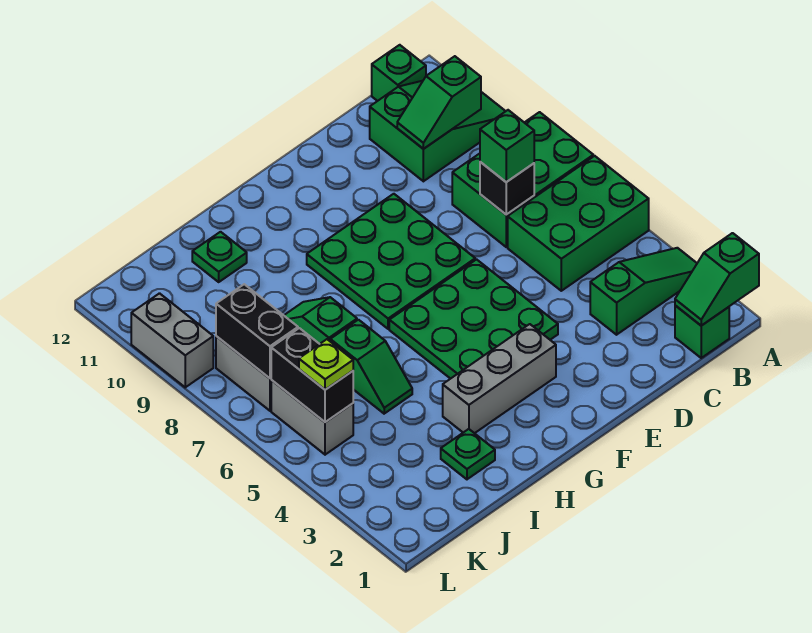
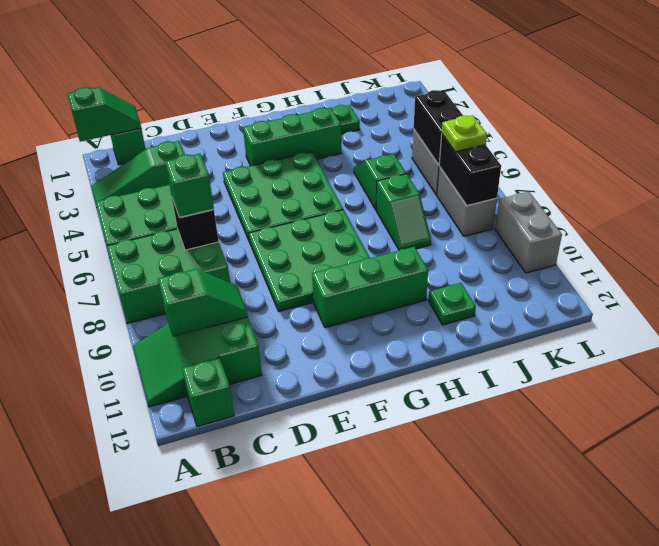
grey brick F3:H3 level 1 -> green brick F3:H3 level 1
none -> green brick F10:H10 level 1
lime plate K5 level 3 -> lime plate K7 level 3

